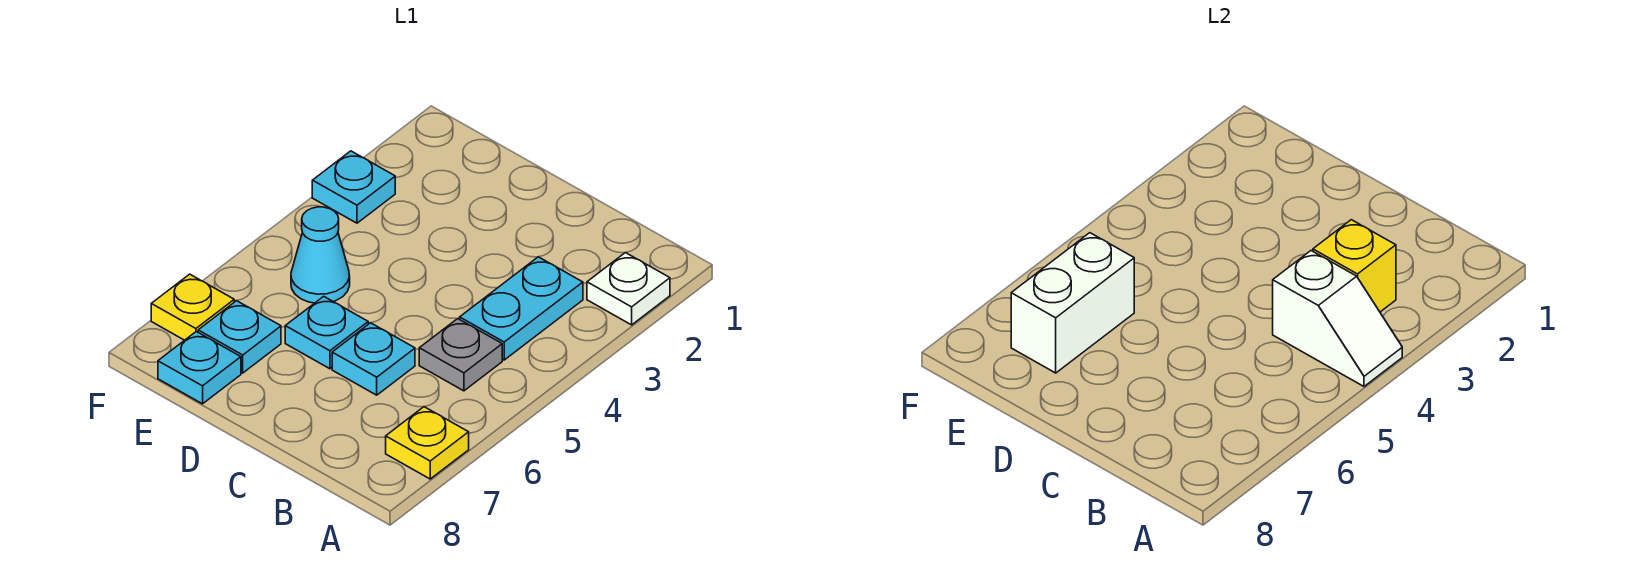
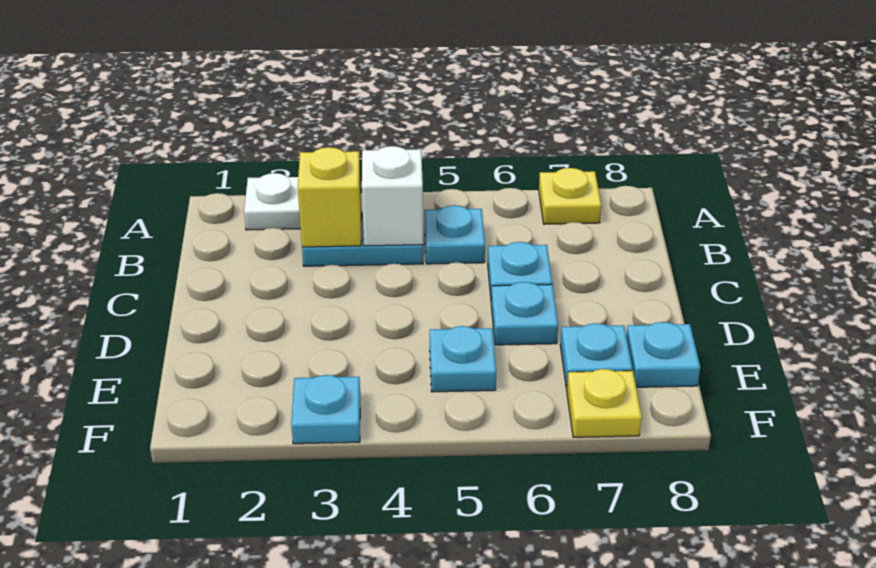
grey plate B5 level 1 -> cyan plate B5 level 1
cyan cone E5 level 1 -> cyan plate E5 level 1
white brick E6:E7 level 2 -> none

